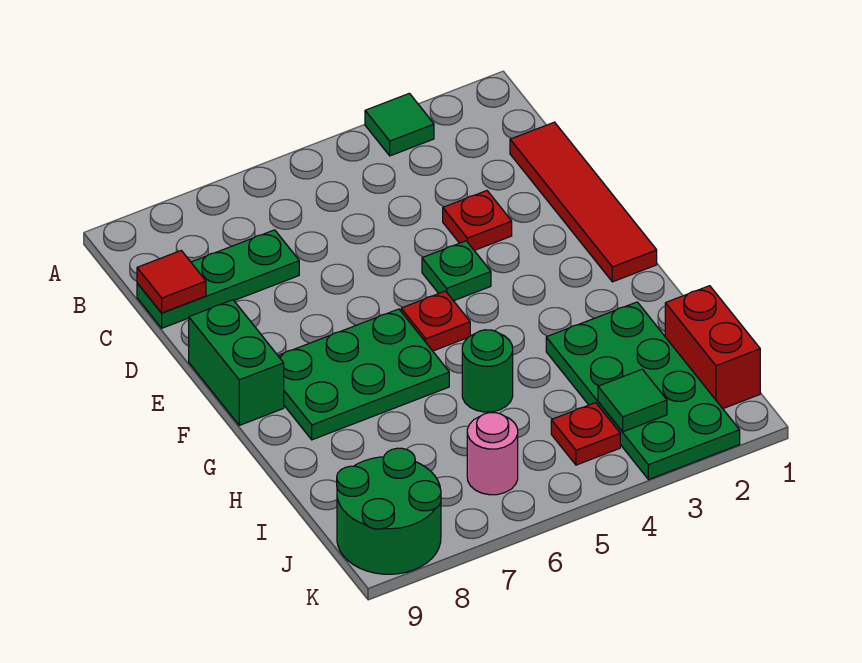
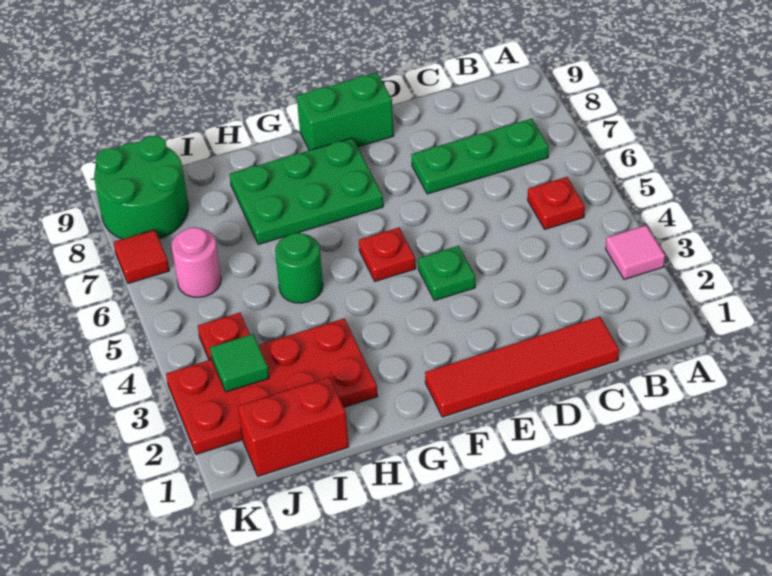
green tile A3 level 1 -> pink tile A3 level 1
green plate C7:C9 level 1 -> green plate B7:D7 level 1
red tile C9 level 2 -> red tile K7 level 1
red plate D3 level 1 -> red plate B5 level 1
green plate F6:G8 level 1 -> green plate F7:H8 level 1
green plate H2:K3 level 1 -> red plate H2:K3 level 1

